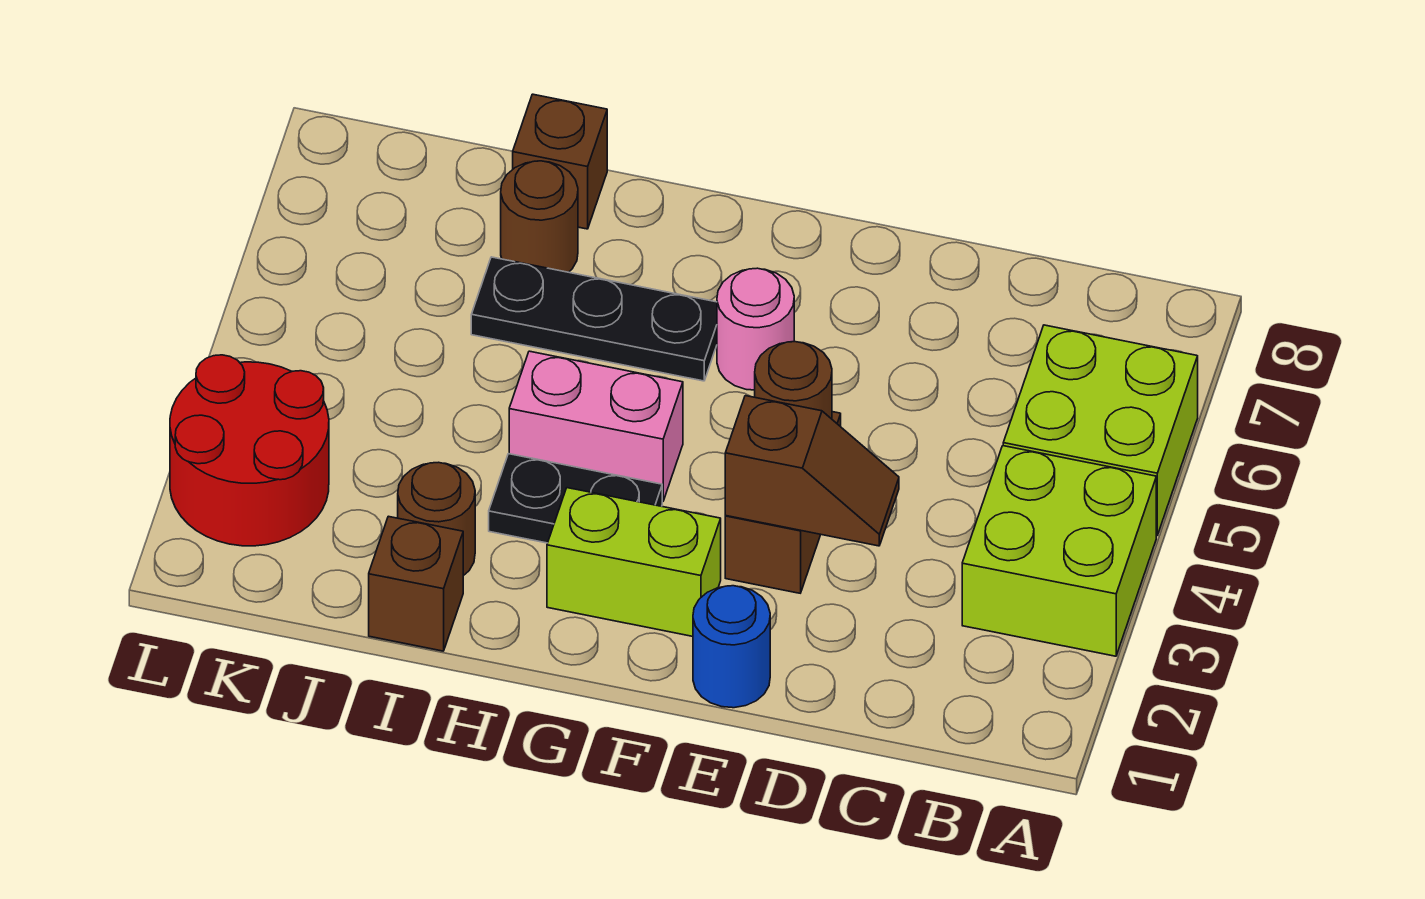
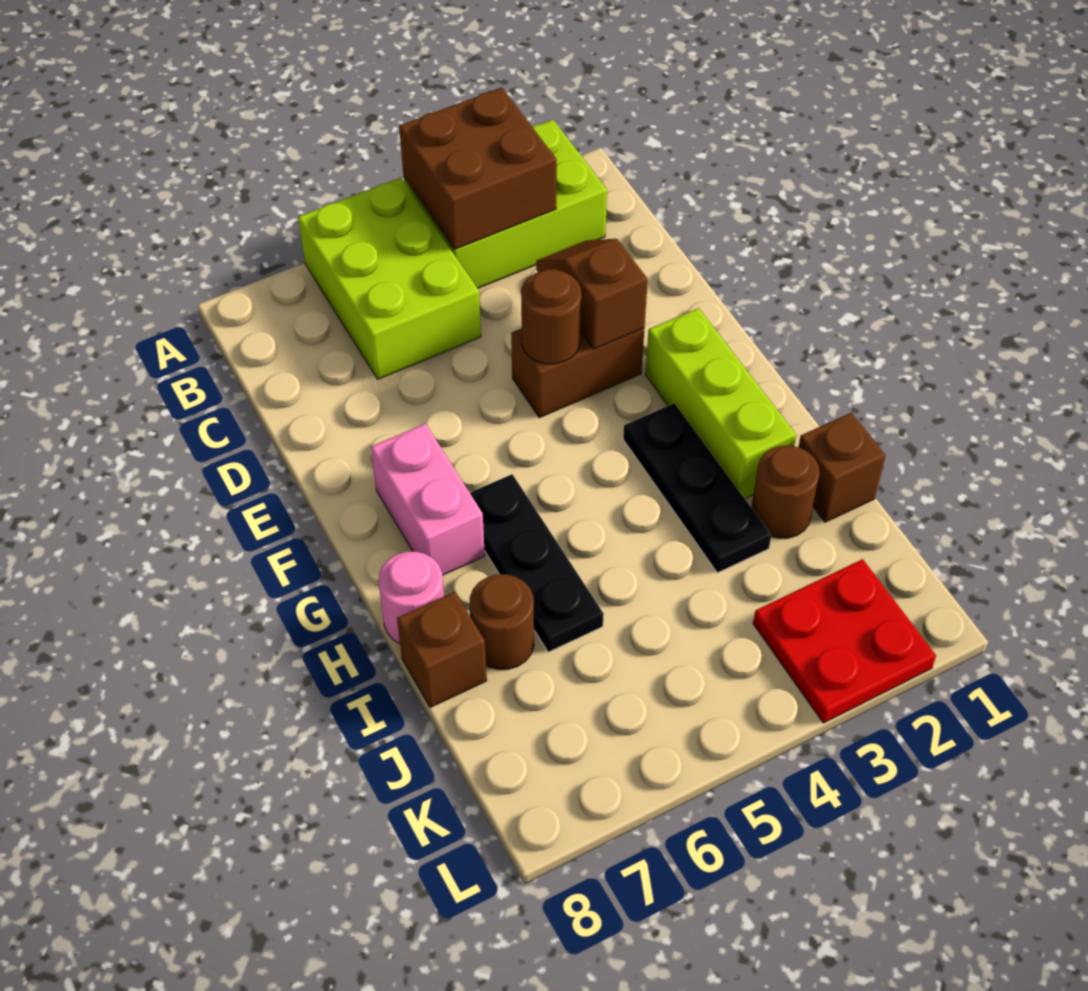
lime brick A3:B4 level 1 -> lime brick A2:B4 level 1
none -> brown brick A3:B4 level 2
lime brick A5:B6 level 1 -> lime brick A5:C6 level 1
blue round brick E1 level 1 -> none
lime brick F2:G2 level 1 -> lime brick F2:H2 level 1
pink round brick F6 level 1 -> pink round brick H8 level 1
black plate G3:H3 level 1 -> black plate G3:I3 level 1
pink brick G4:H4 level 1 -> pink brick F7:G7 level 1
red round brick K2:L3 level 1 -> red plate K2:L3 level 1

